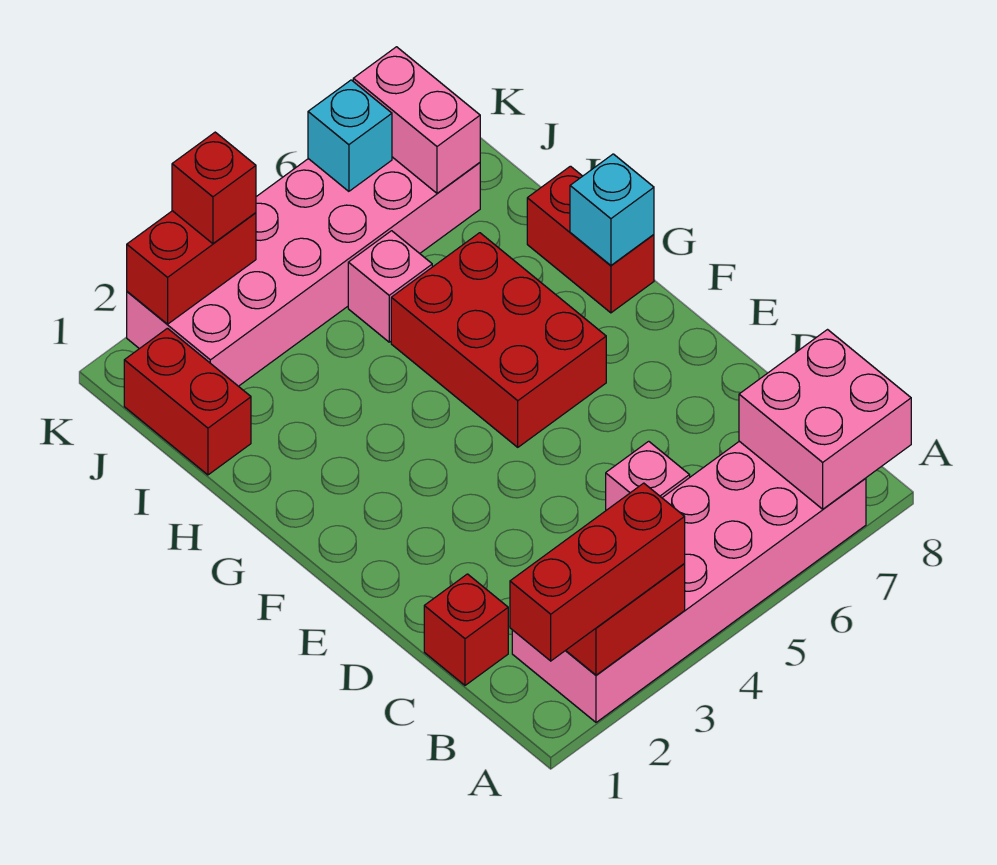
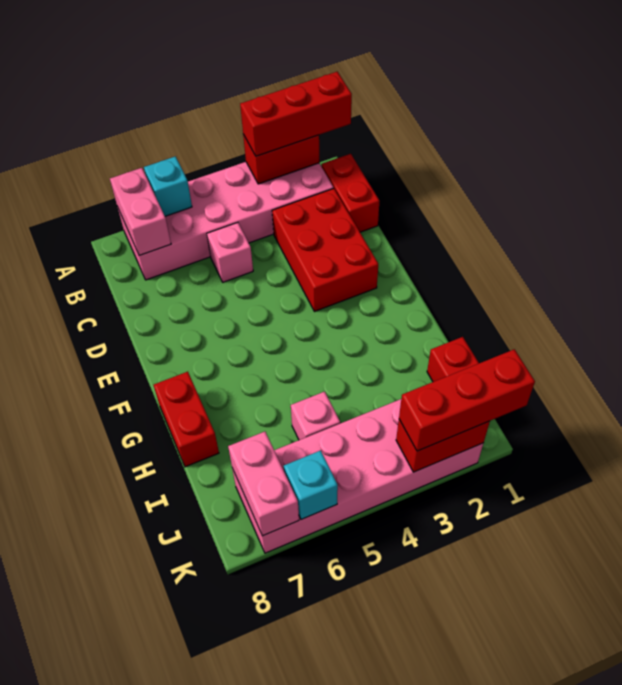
pink brick A7:B8 level 2 -> pink brick A7:B7 level 2
red brick C1 level 1 -> red brick B1:C1 level 1
red brick F5:H6 level 1 -> red brick C2:E3 level 1
cyan brick G8 level 2 -> cyan brick A6 level 2
red brick K3 level 3 -> red brick K1:K3 level 3

